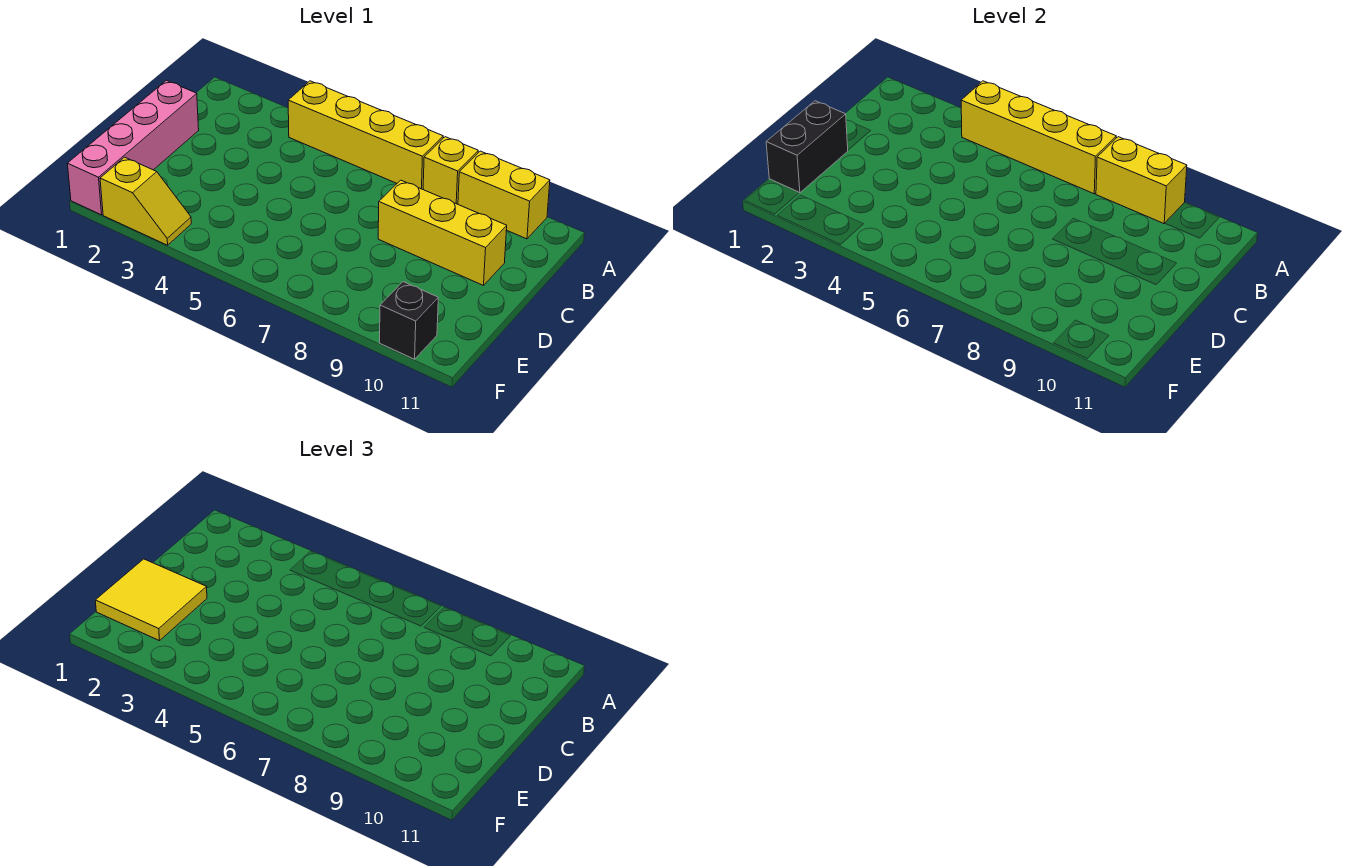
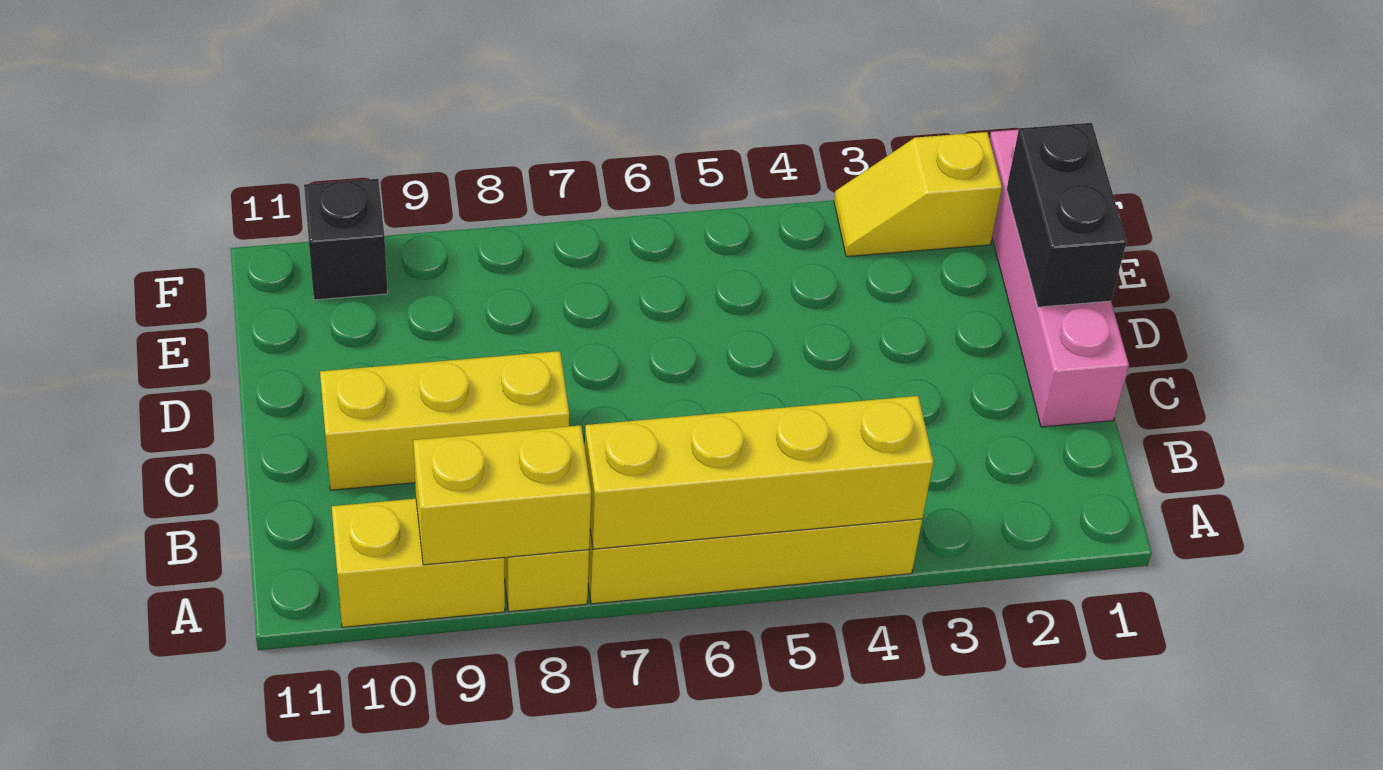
yellow tile D1:E2 level 3 -> none

